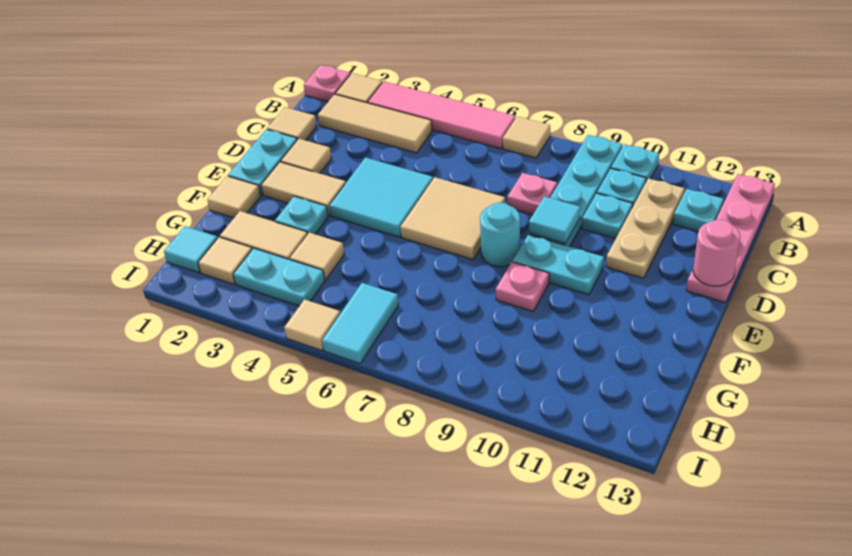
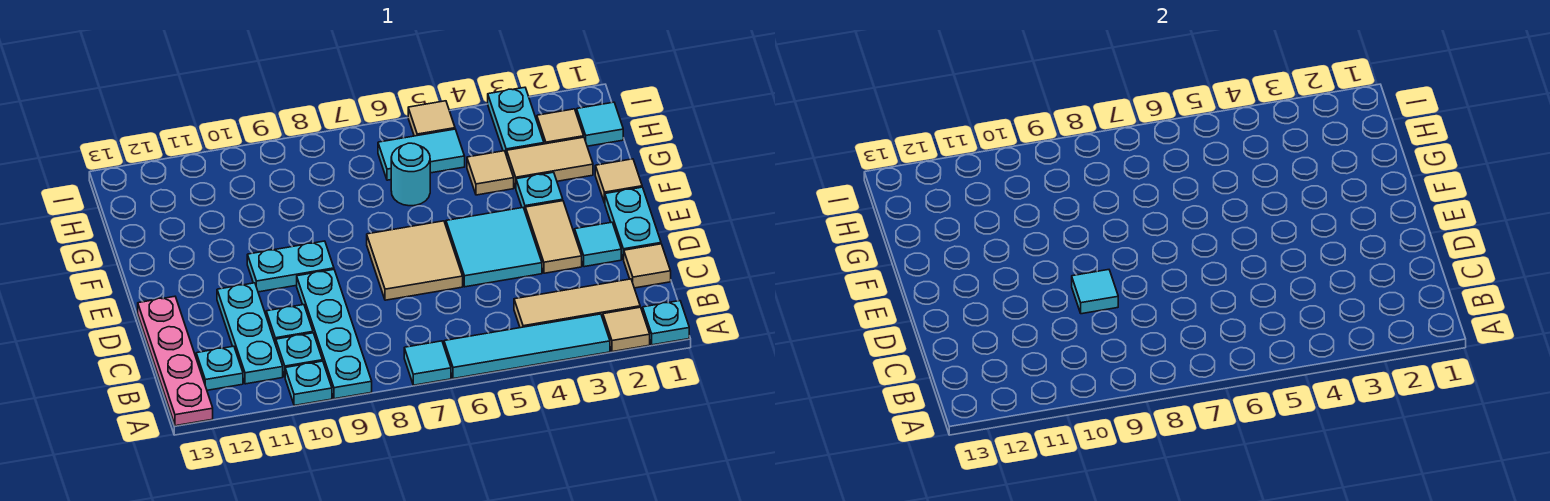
pink plate A1 level 1 -> cyan plate A1 level 1
pink tile A3:A6 level 1 -> cyan tile A3:A6 level 1
tan tile A7 level 1 -> cyan tile A7 level 1
tan plate B11:D11 level 1 -> cyan plate B11:D11 level 1
pink plate C8 level 1 -> none
tan tile D2 level 1 -> cyan tile D2 level 1
pink round brick D13 level 2 -> none
tan tile E2:E3 level 1 -> tan tile D3:E3 level 1
cyan round brick E8 level 1 -> cyan round brick G6 level 1
pink plate F9 level 1 -> none
cyan plate H3:H4 level 1 -> cyan plate H3:I3 level 1
cyan tile H6:I6 level 1 -> cyan tile H5:H6 level 1

